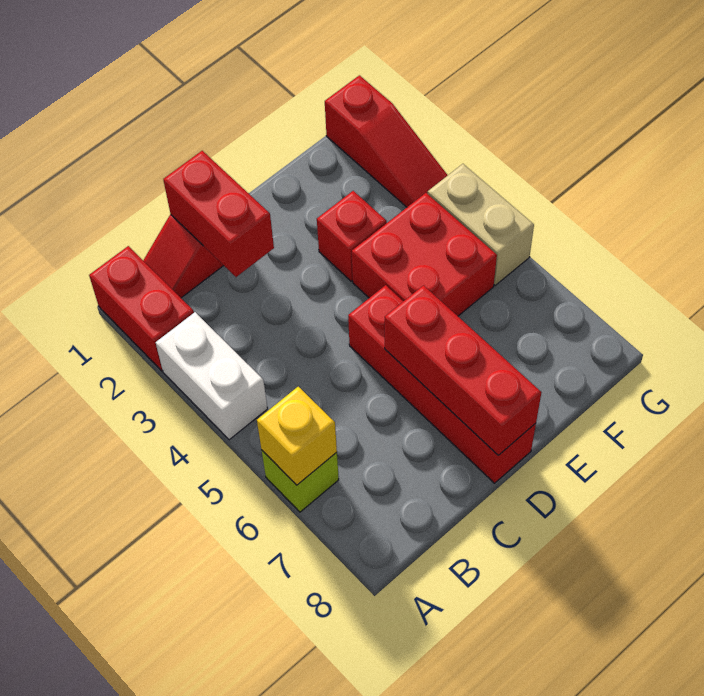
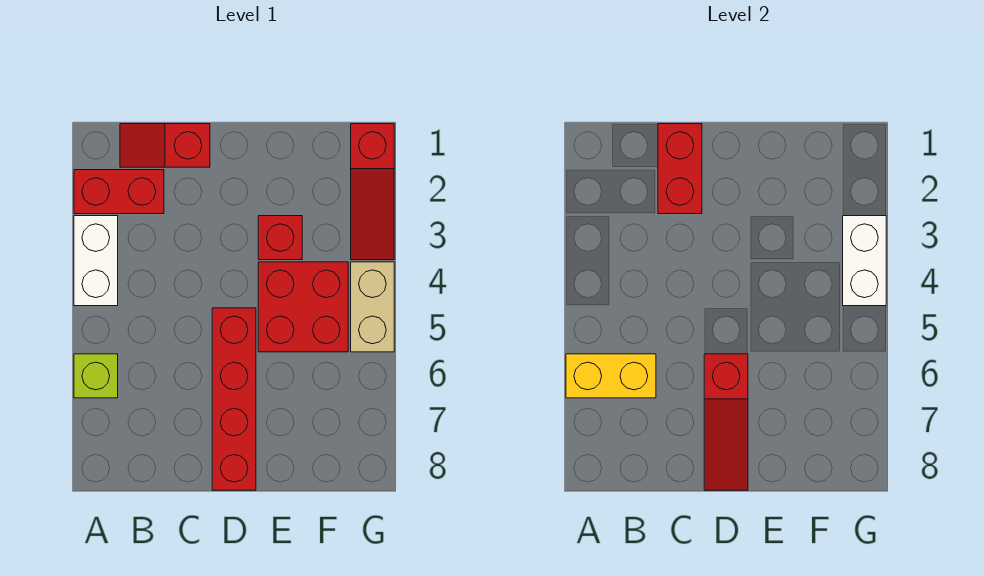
red brick A1:A2 level 1 -> red brick A2:B2 level 1
yellow brick A6 level 2 -> yellow brick A6:B6 level 2
red brick D6:D8 level 2 -> red slope D6:D8 level 2 top 6
none -> white brick G3:G4 level 2

